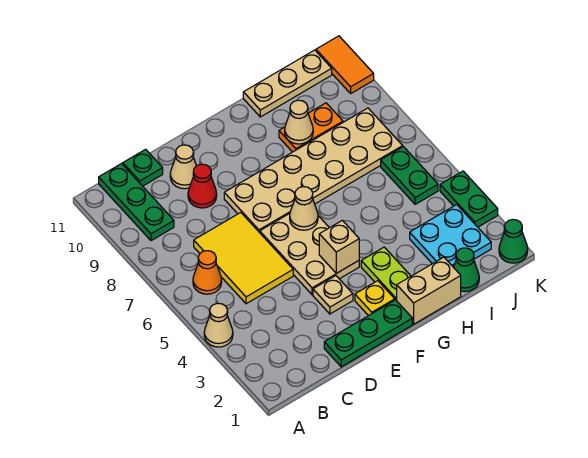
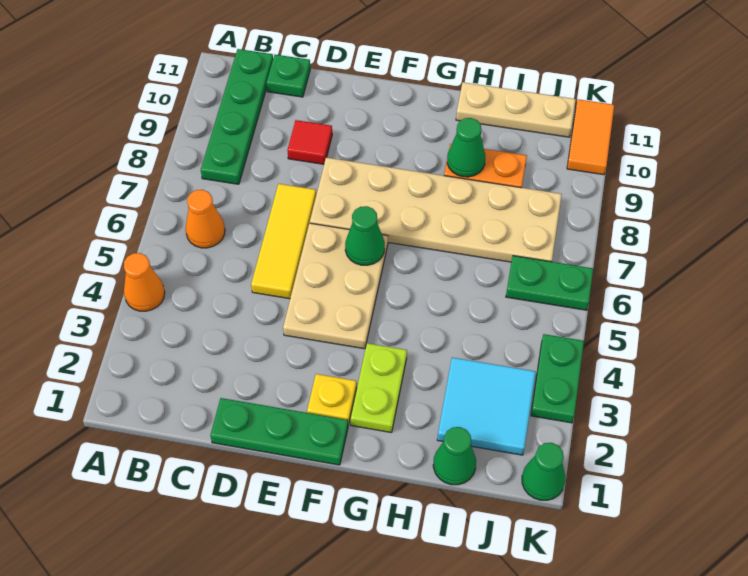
tan cone A4 level 1 -> orange cone A4 level 1
green plate B9:B11 level 1 -> green plate B8:B11 level 1
yellow tile C5:D7 level 1 -> yellow tile D5:D7 level 1
red cone D9 level 1 -> red tile D9 level 1
tan cone D10 level 1 -> none
tan plate E3 level 1 -> none
tan brick F4 level 2 -> none
tan cone F6 level 2 -> green cone F6 level 2
tan brick G1:H1 level 1 -> none
tan cone H9 level 2 -> green cone H9 level 2
cyan plate I2:J3 level 1 -> cyan tile I2:J3 level 1
green plate J5:J6 level 1 -> green plate J6:K6 level 1

